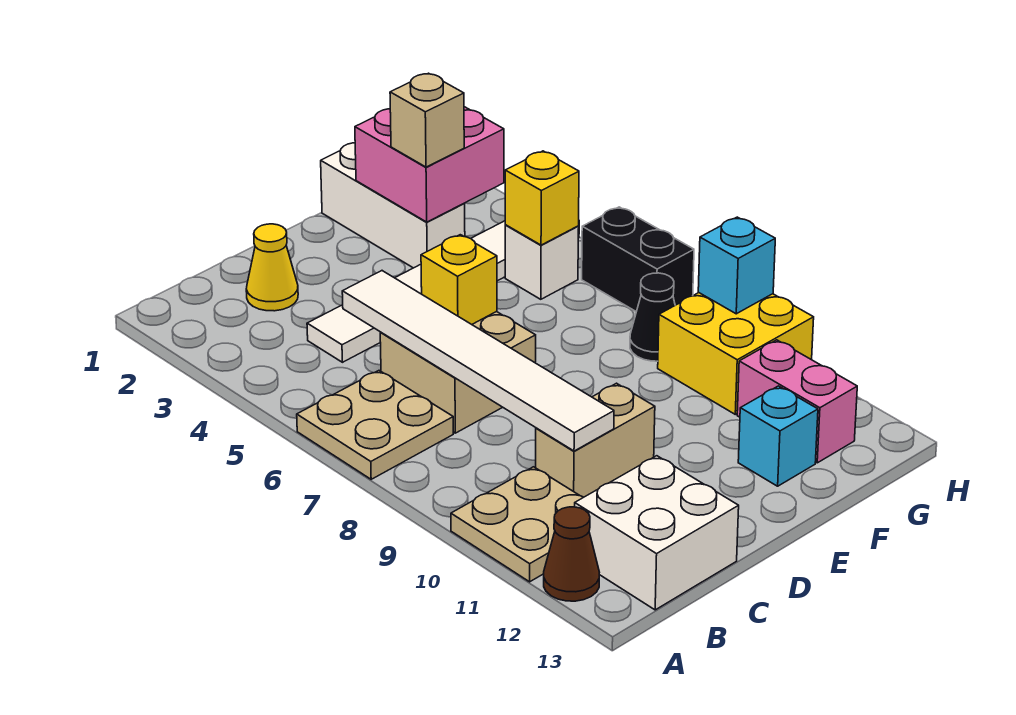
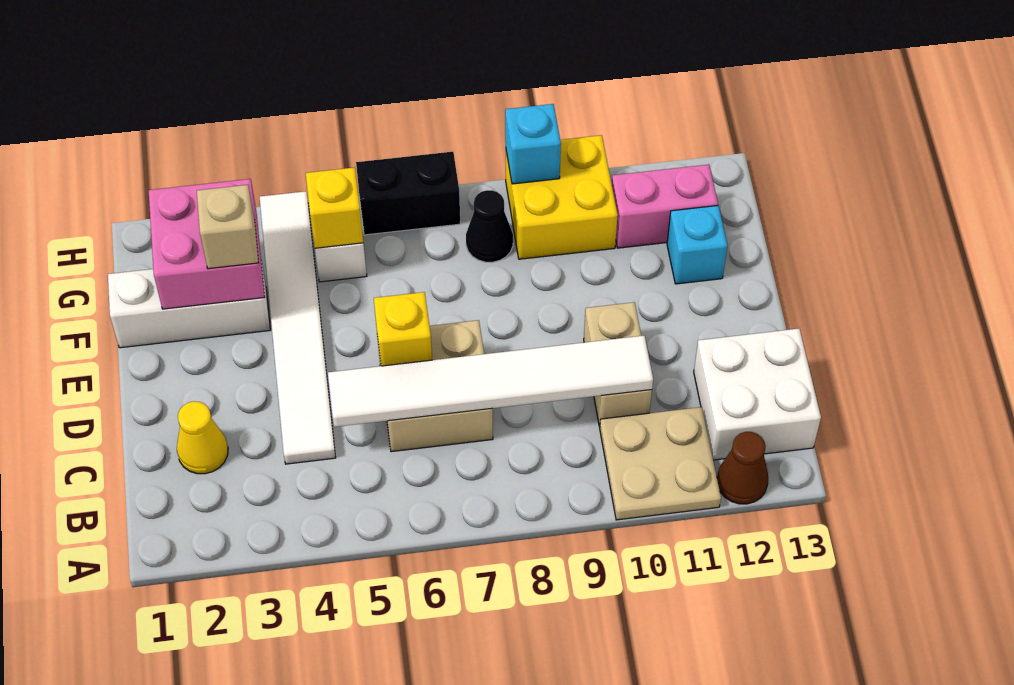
tan plate A6:B7 level 1 -> none

